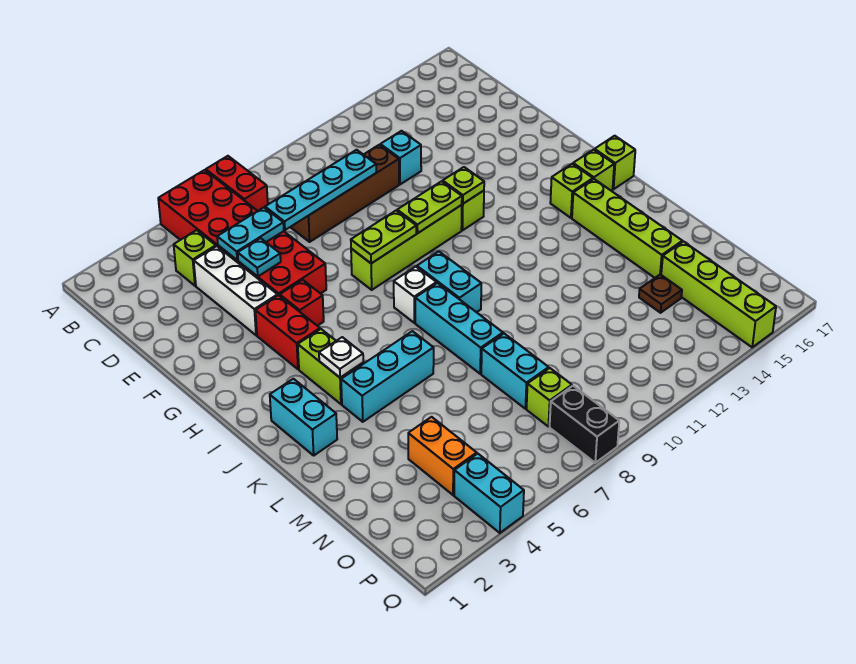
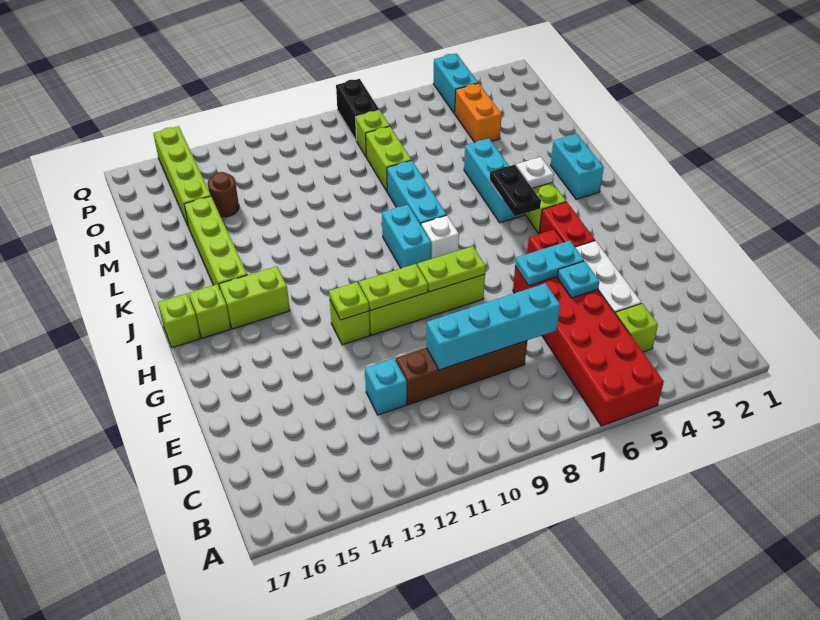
red brick A7:B7 level 1 -> none
cyan plate D5:D6 level 2 -> cyan plate F5:F6 level 2
cyan plate D7:D10 level 2 -> cyan brick D7:D10 level 2
none -> black plate I5:J5 level 2
lime brick I15 level 1 -> lime brick I14:I15 level 1
cyan brick K4:K6 level 1 -> cyan brick J5:L5 level 1
cyan brick M8:N8 level 1 -> lime brick M8:N8 level 1
brown plate N14 level 1 -> brown round brick N14 level 1

